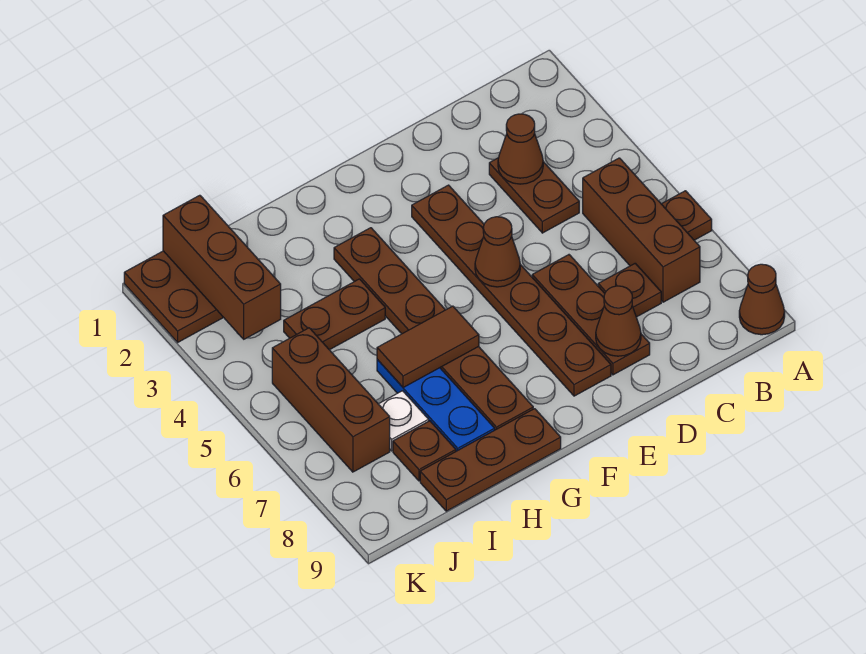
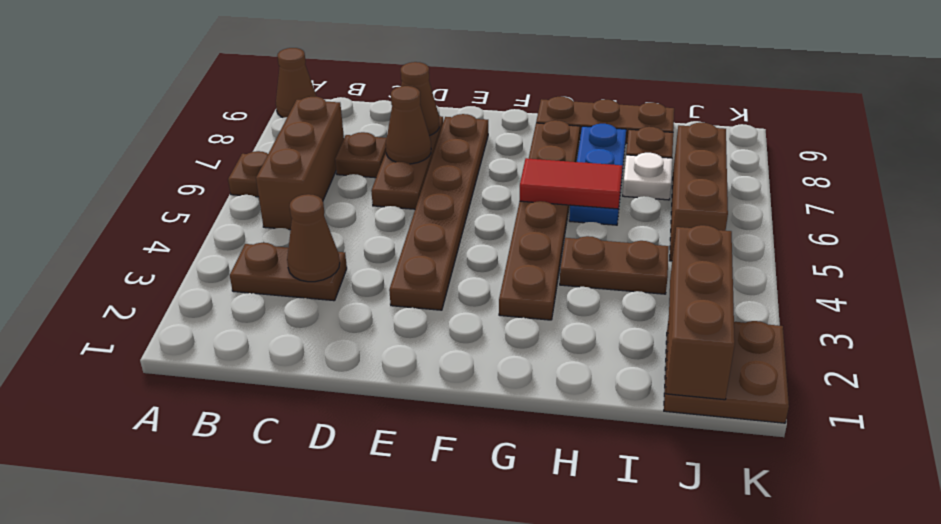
brown plate C3:C4 level 1 -> brown plate B3:C3 level 1
brown cone E5 level 2 -> brown cone D7 level 2
brown tile G6:H6 level 2 -> red tile G6:H6 level 2

